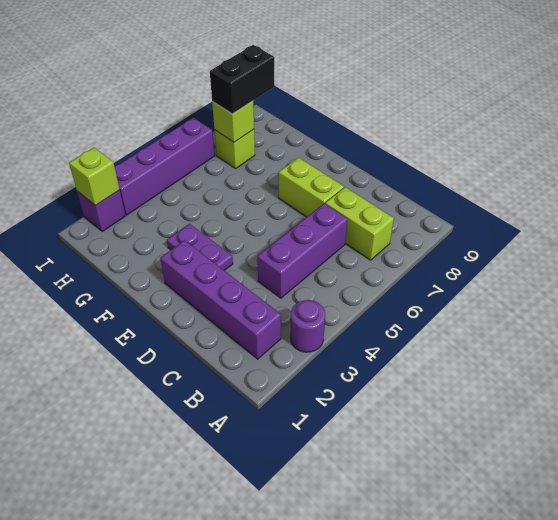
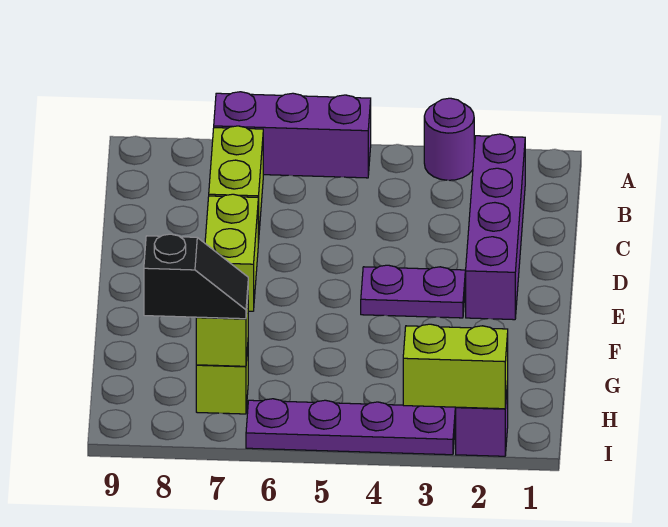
purple brick C4:C6 level 1 -> purple brick A5:A7 level 1
purple plate E3:F3 level 1 -> purple plate E3:E4 level 1
black brick H7:H8 level 3 -> black slope H7:H8 level 3 top 8
lime brick I2 level 2 -> lime brick I2:I3 level 2
purple brick I3:I6 level 1 -> purple plate I3:I6 level 1

